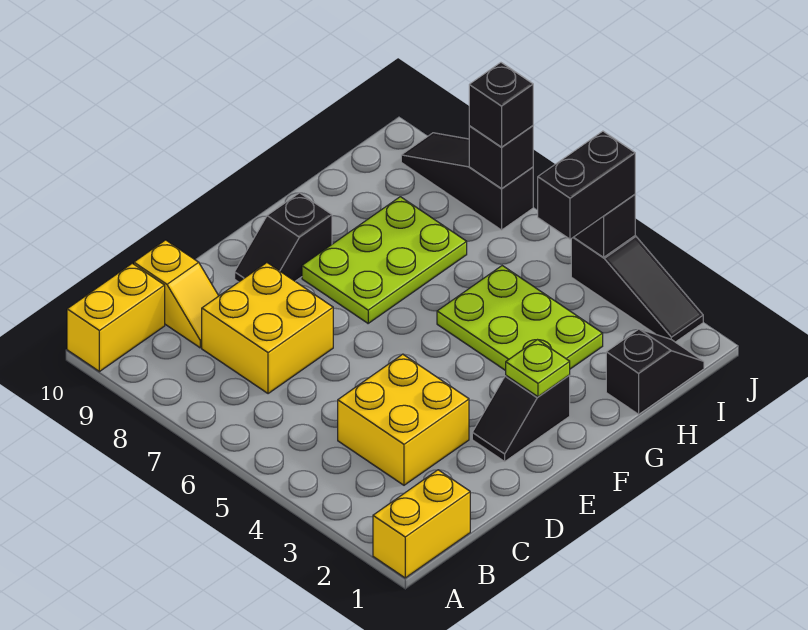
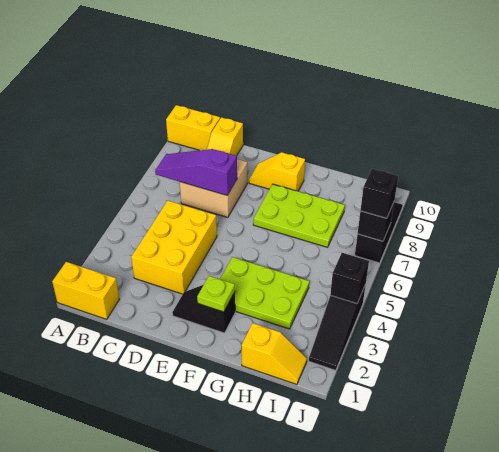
none -> purple slope B7:D7 level 2 top D
yellow brick C3:D4 level 1 -> yellow brick C3:D5 level 1
yellow brick C7:D8 level 1 -> tan brick C7:D8 level 1
black slope E9:F9 level 1 top F -> yellow slope E9:F9 level 1 top F
lime plate G3:H5 level 1 -> lime plate F3:H4 level 1
black slope H1:I1 level 1 top H -> yellow slope H1:I1 level 1 top H
black brick I4:J4 level 3 -> none

